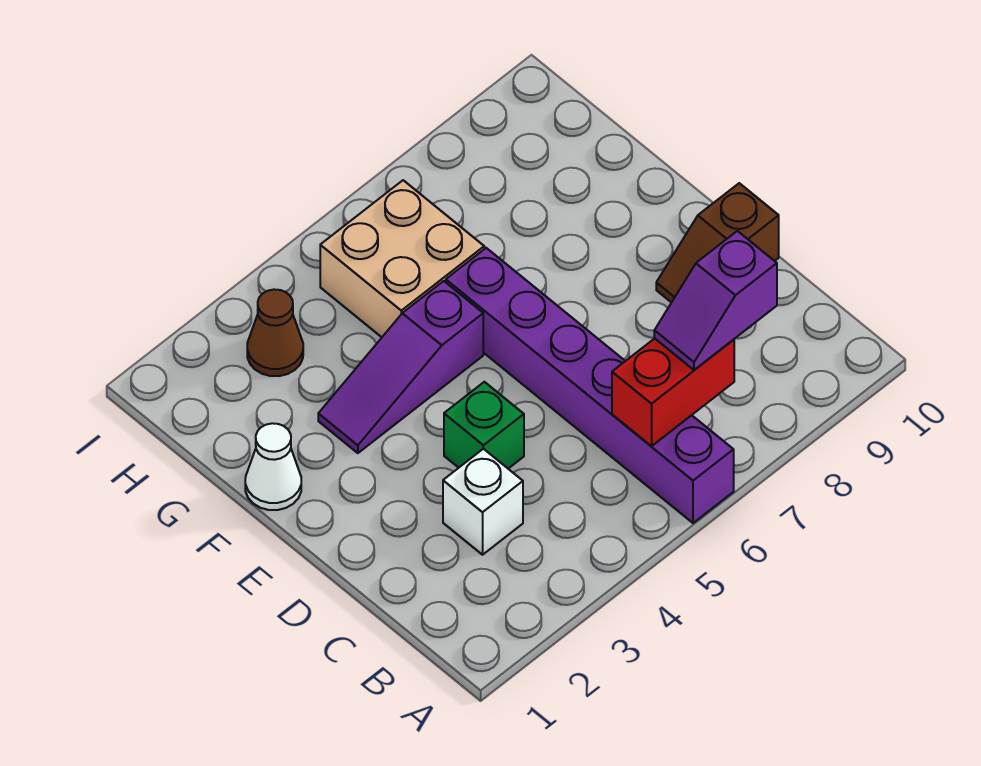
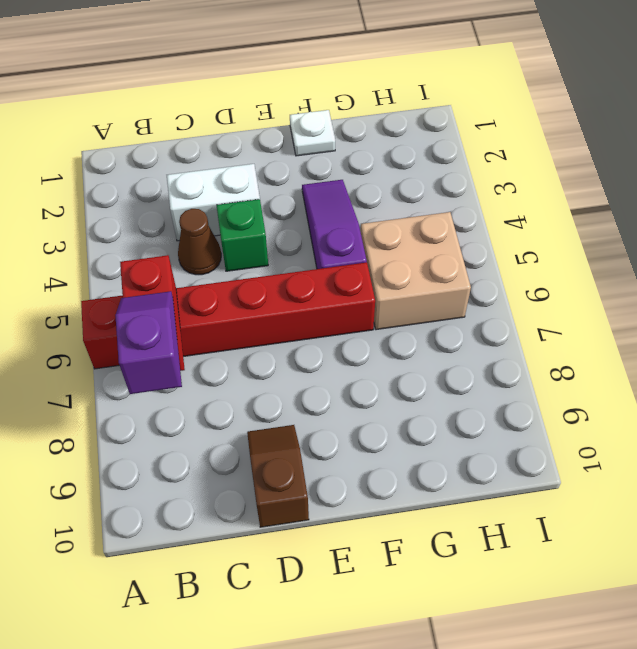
purple brick A6:F6 level 1 -> red brick A6:F6 level 1
white brick C3 level 1 -> white brick C3:D3 level 1
white cone F1 level 1 -> white plate F1 level 1
brown cone H3 level 1 -> brown cone C4 level 1

